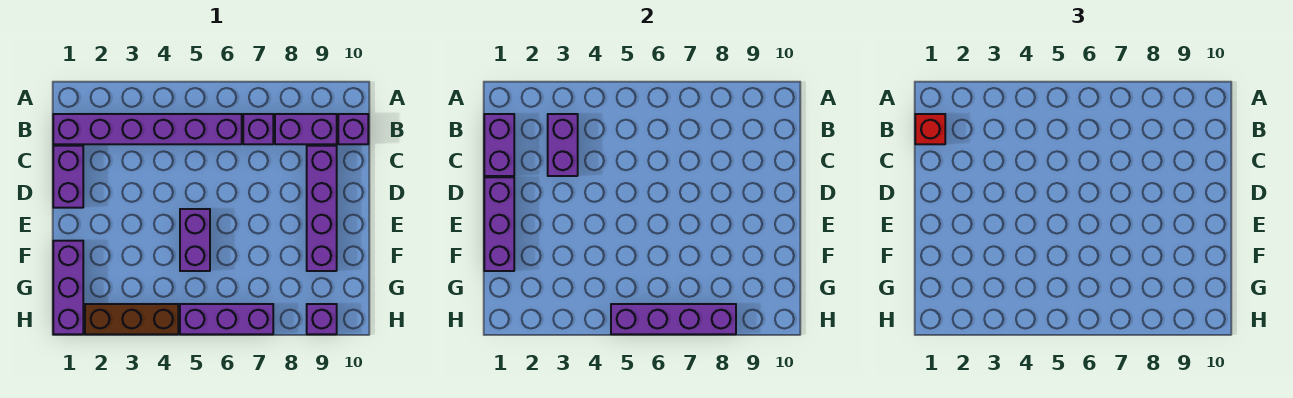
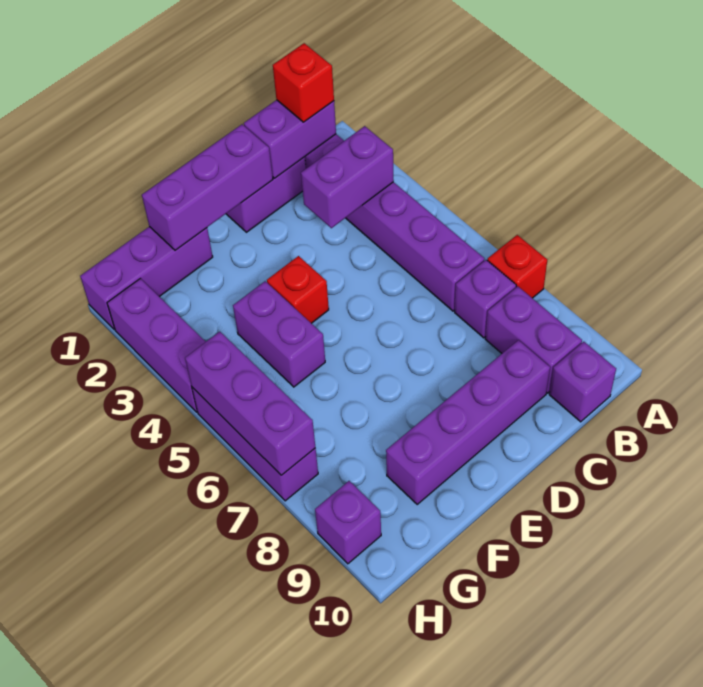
none -> red brick A7 level 1
none -> red brick E4 level 1
purple brick E5:F5 level 1 -> purple brick F4:F5 level 1
brown brick H2:H4 level 1 -> purple brick H2:H4 level 1
purple brick H5:H8 level 2 -> purple brick H5:H7 level 2

